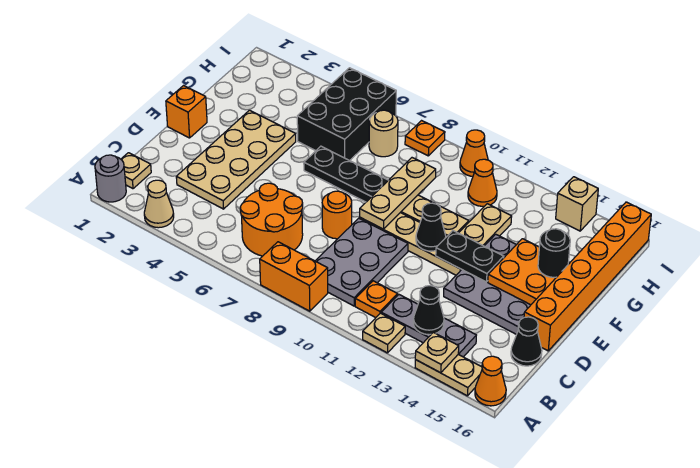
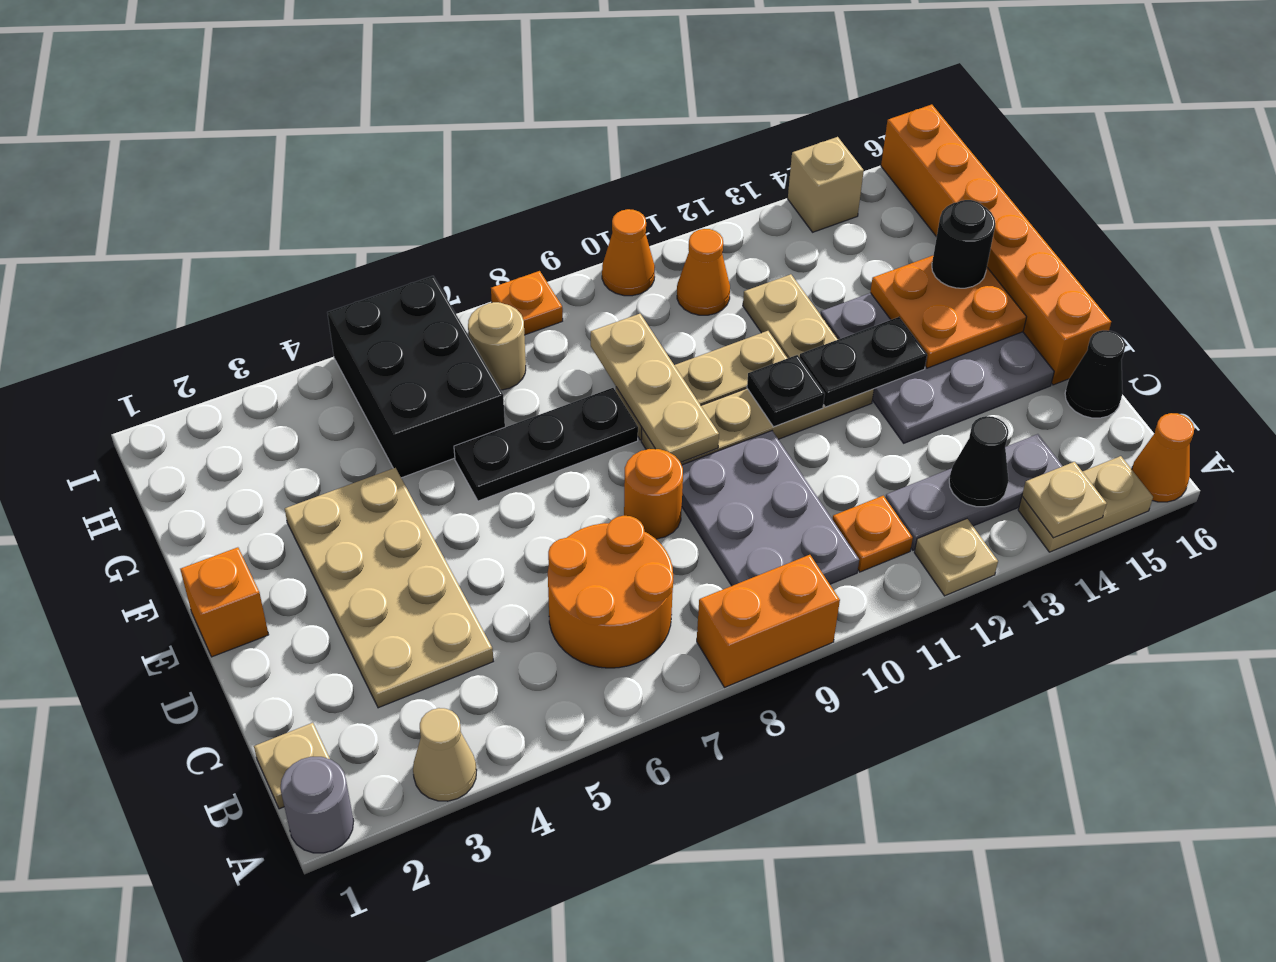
black cone E11 level 2 -> black plate E11 level 2

